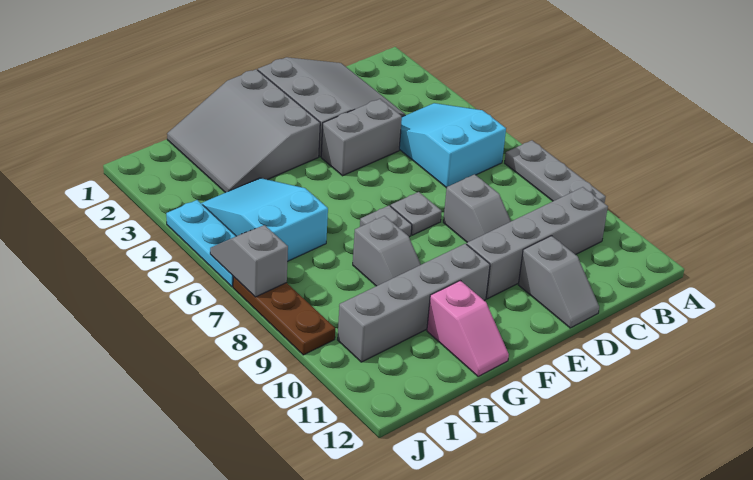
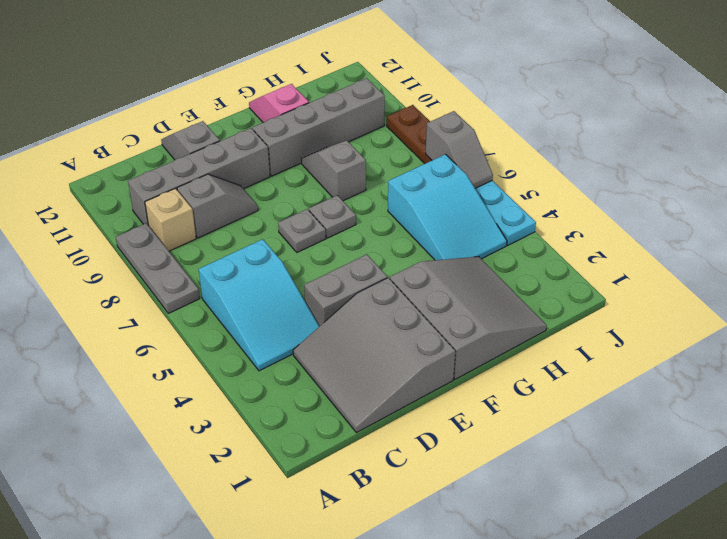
none -> tan brick B9 level 1
grey slope D8:D9 level 1 top 8 -> grey slope C9:D9 level 1 top C

